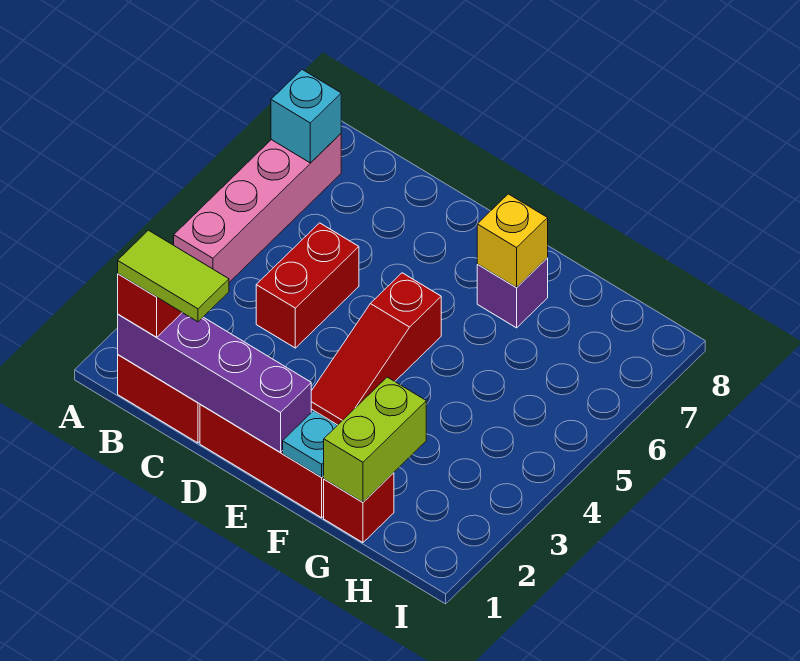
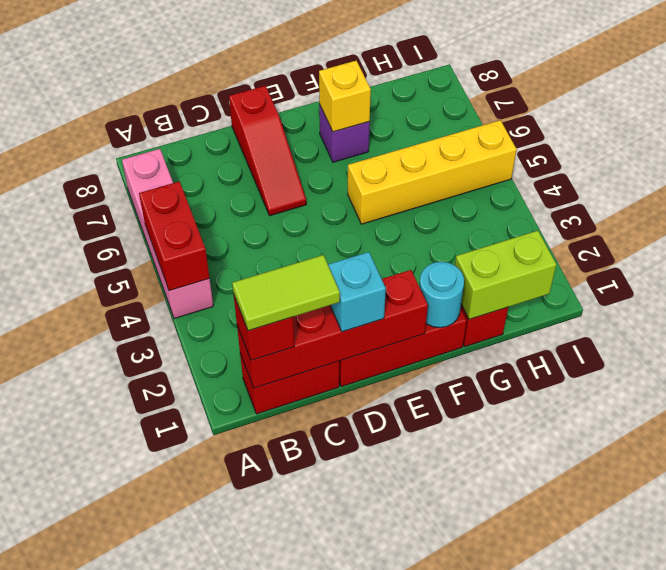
cyan brick A7 level 2 -> cyan brick D1 level 3
purple brick B1:E1 level 2 -> red brick B1:E1 level 2
red brick C4:C5 level 1 -> red brick A4:A5 level 2
red slope E3:E5 level 1 top 5 -> red slope D6:D8 level 1 top 8
cyan plate F1 level 2 -> cyan round brick F1 level 2
none -> yellow brick F5:I5 level 1
lime brick G1:G2 level 2 -> lime brick G1:H1 level 2

